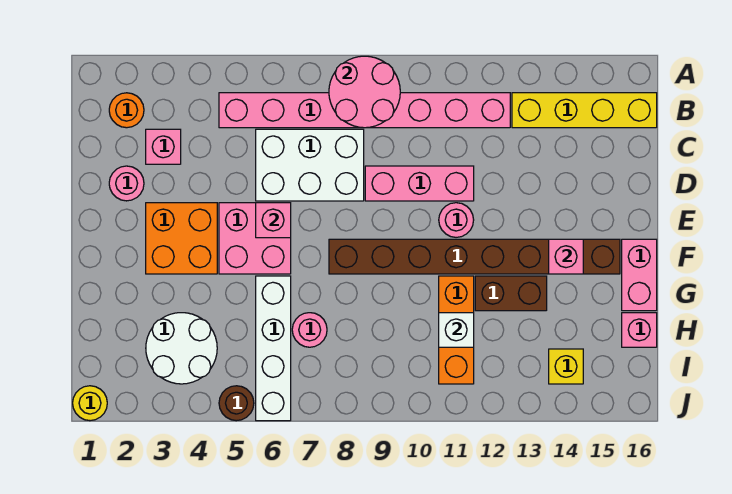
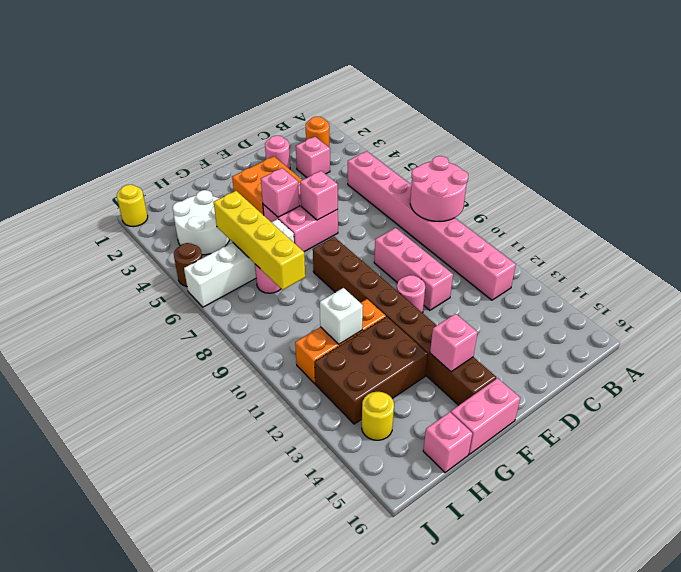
yellow brick B13:B16 level 1 -> yellow brick H5:H8 level 2
white brick C6:D8 level 1 -> none
none -> pink brick F5 level 2
brown brick G12:G13 level 1 -> brown brick G12:I13 level 1
yellow brick I14 level 1 -> yellow round brick I14 level 1

